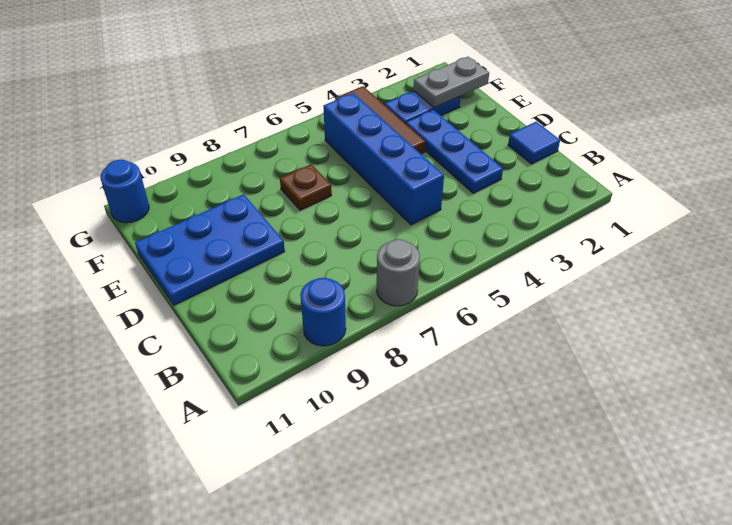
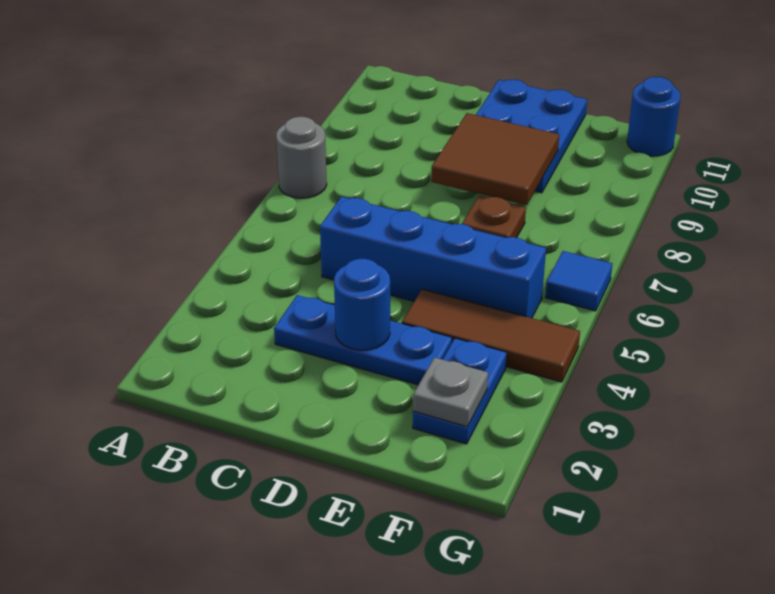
blue round brick A9 level 1 -> blue round brick D3 level 2
blue tile C1 level 1 -> blue tile G6 level 1
none -> brown tile D8:E9 level 2
grey plate F1:F2 level 2 -> grey plate F2 level 2

